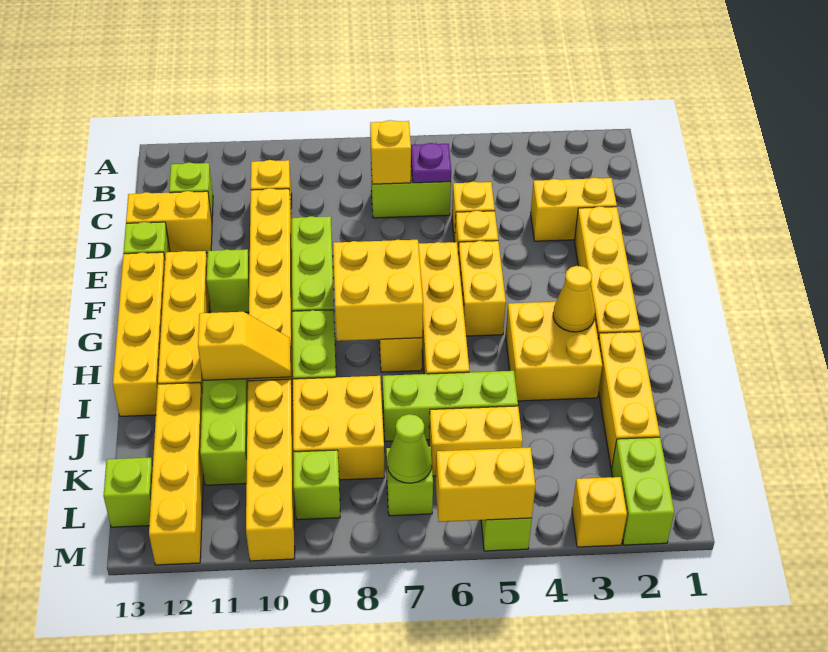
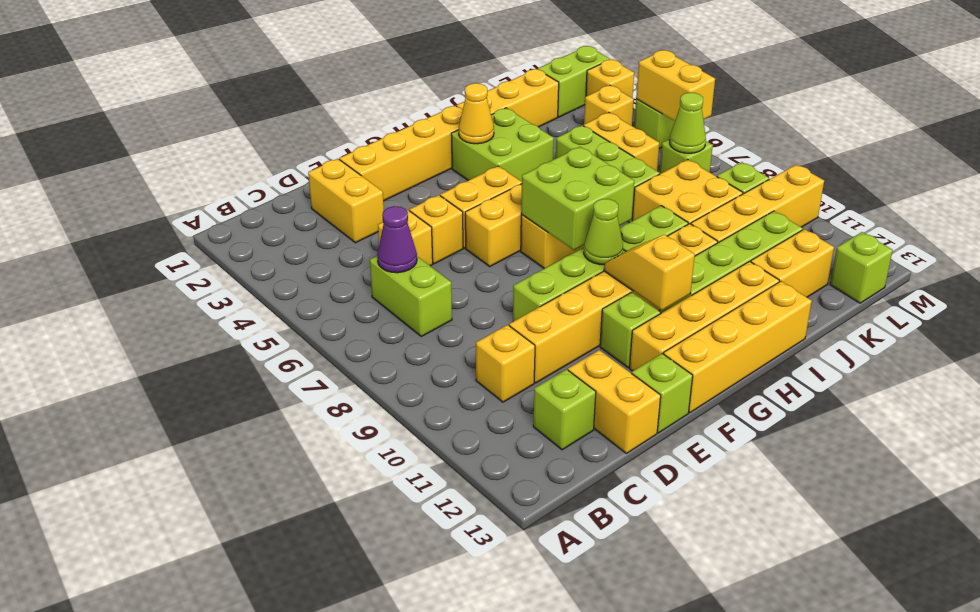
purple plate C6 level 2 -> purple cone C6 level 2
yellow brick C7 level 2 -> yellow brick L4 level 1
yellow brick G7:H8 level 2 -> lime brick G7:H8 level 2
none -> lime cone G9 level 2
yellow brick H3:I4 level 1 -> lime brick H3:I4 level 1
yellow slope I10:I11 level 2 top 11 -> yellow slope G10:G11 level 2 top 11
yellow brick J12:M12 level 1 -> yellow brick J12:K12 level 1

